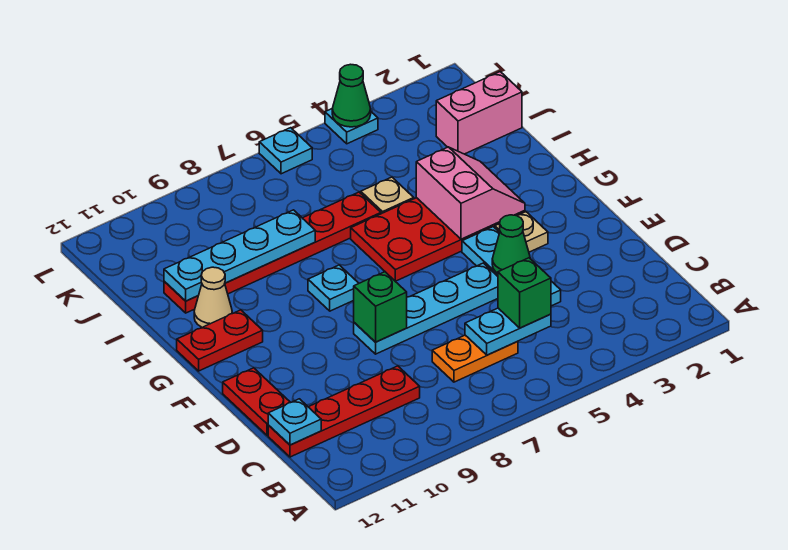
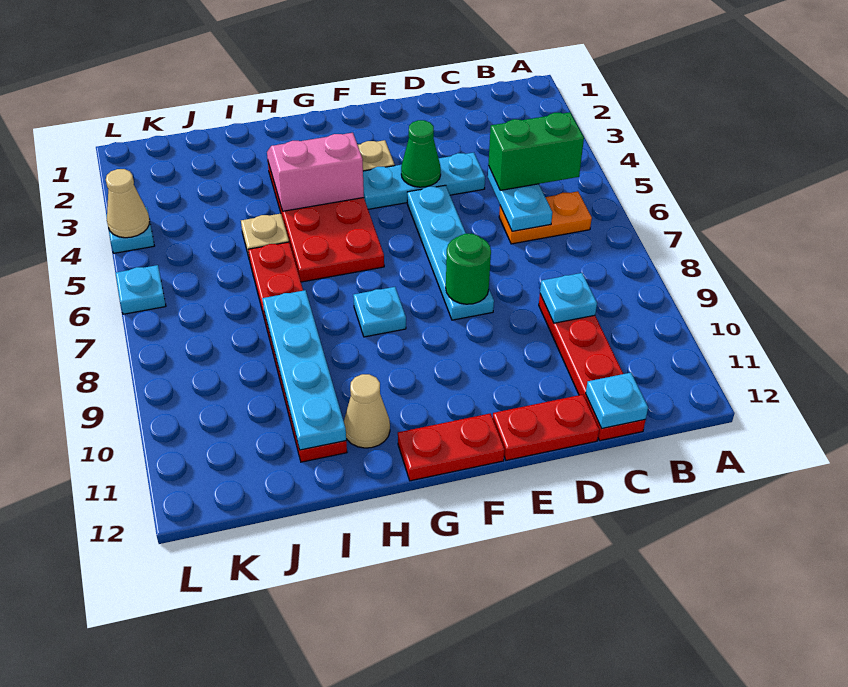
green brick C5 level 3 -> green brick B5:C5 level 3
orange plate C6:C7 level 1 -> orange plate B6:C6 level 1
none -> cyan plate C9 level 2
green brick E8 level 2 -> green round brick E8 level 2
red plate G11:G12 level 1 -> red plate F12:G12 level 1
pink brick J1:J2 level 1 -> none
green cone L4 level 2 -> tan cone L4 level 2

